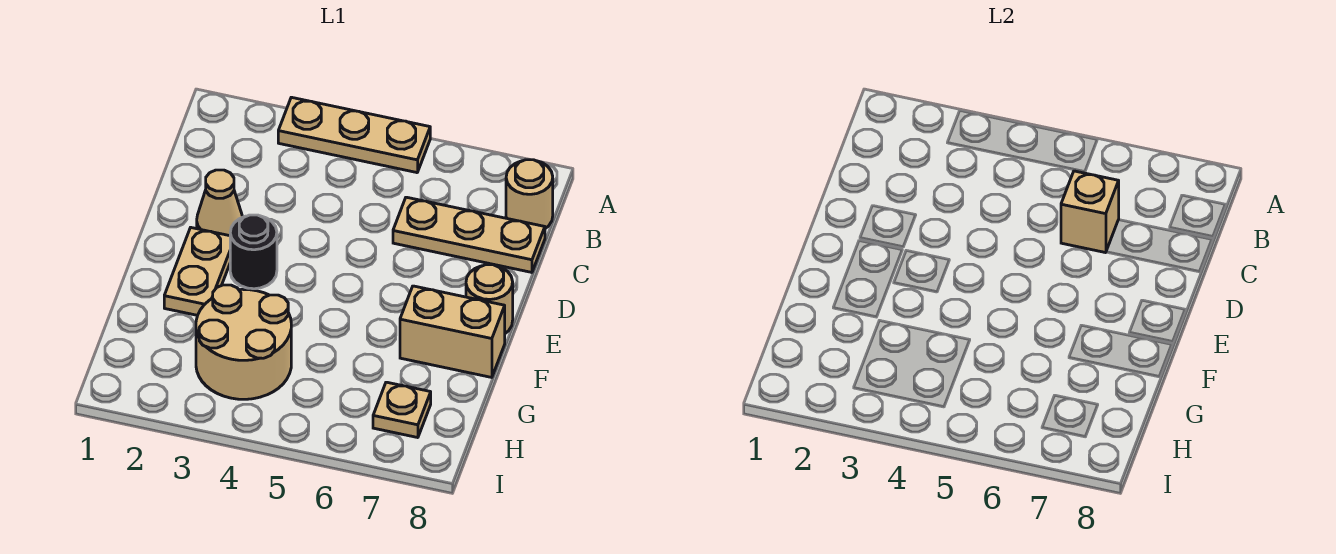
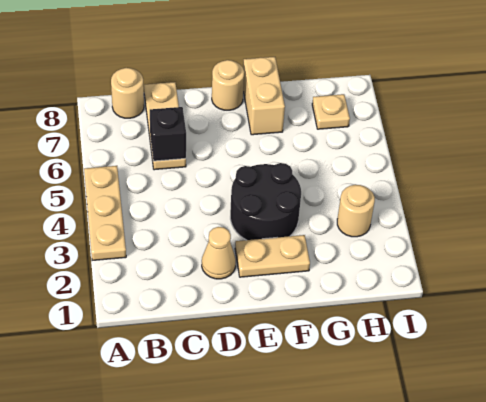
tan brick C6 level 2 -> black brick C6 level 2
black round brick E3 level 1 -> black round brick E3:F4 level 1
tan round brick G3:H4 level 1 -> tan round brick H3 level 1

